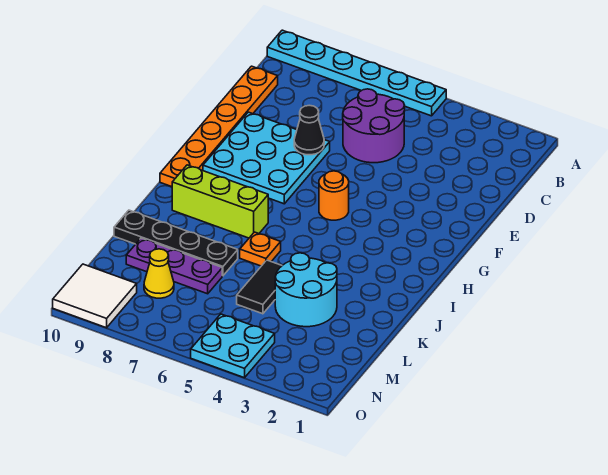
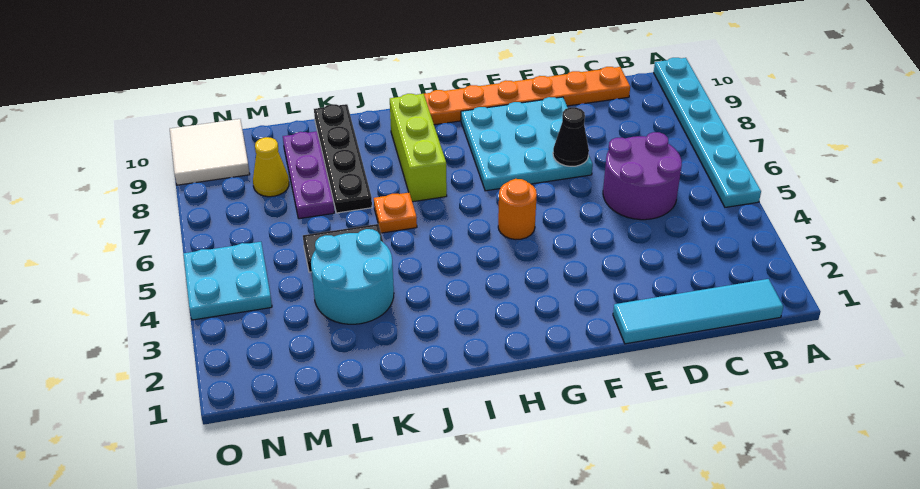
none -> cyan tile B1:E1 level 1

